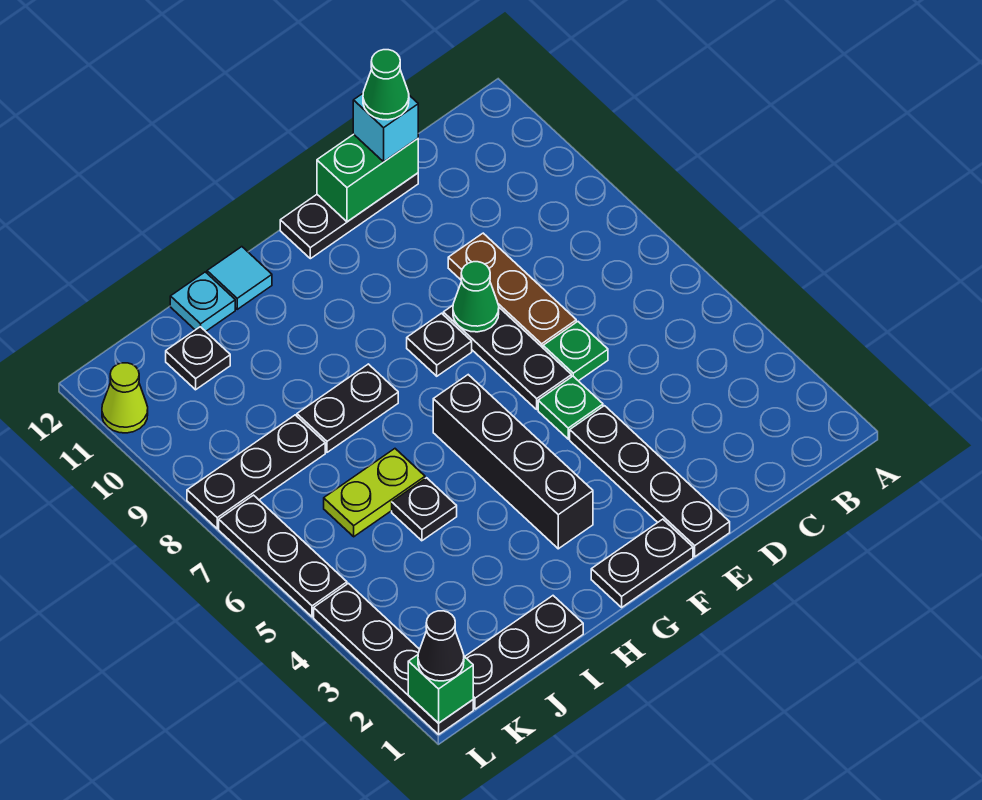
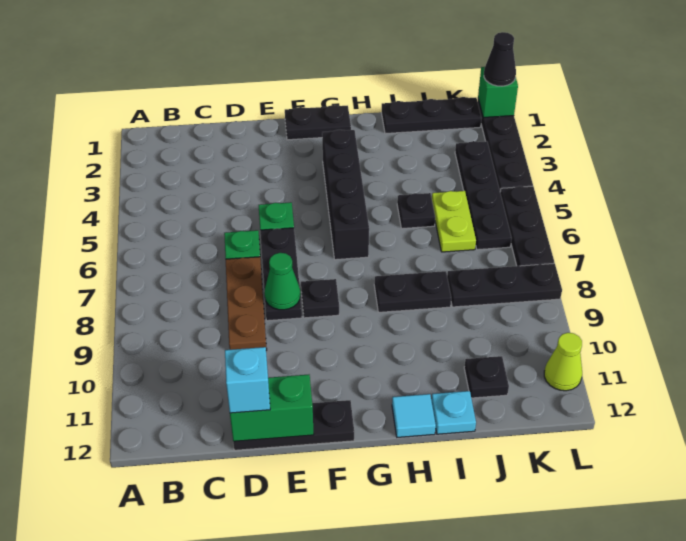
green cone D12 level 4 -> none
black plate E1:E4 level 1 -> black plate K3:K6 level 1
lime plate I6:J6 level 1 -> lime plate J5:J6 level 1

